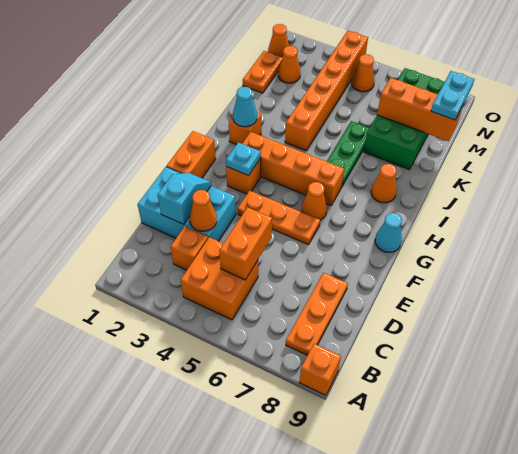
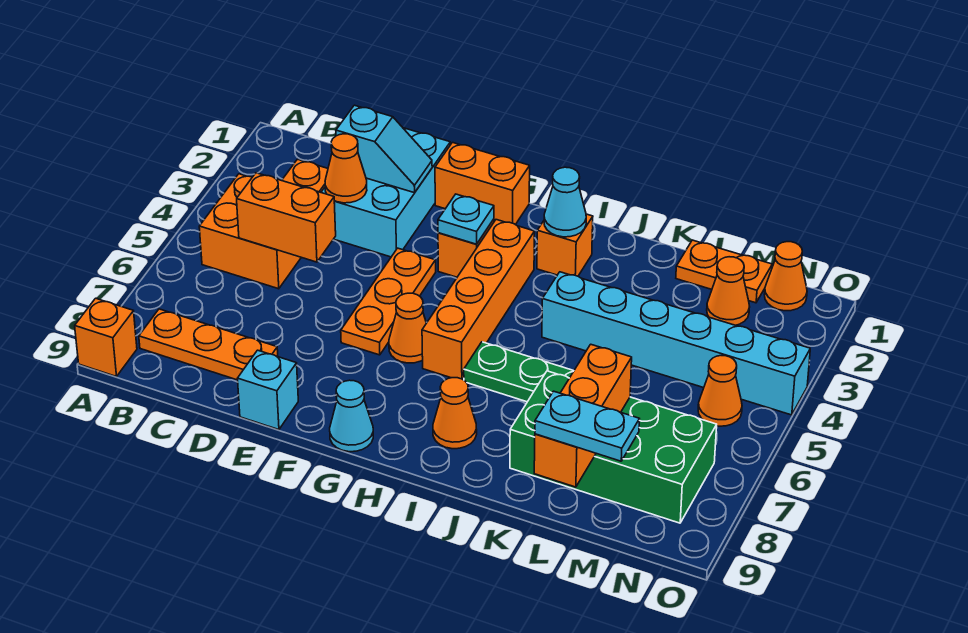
none -> cyan brick E9 level 1
orange brick J4:O4 level 1 -> cyan brick J4:O4 level 1

